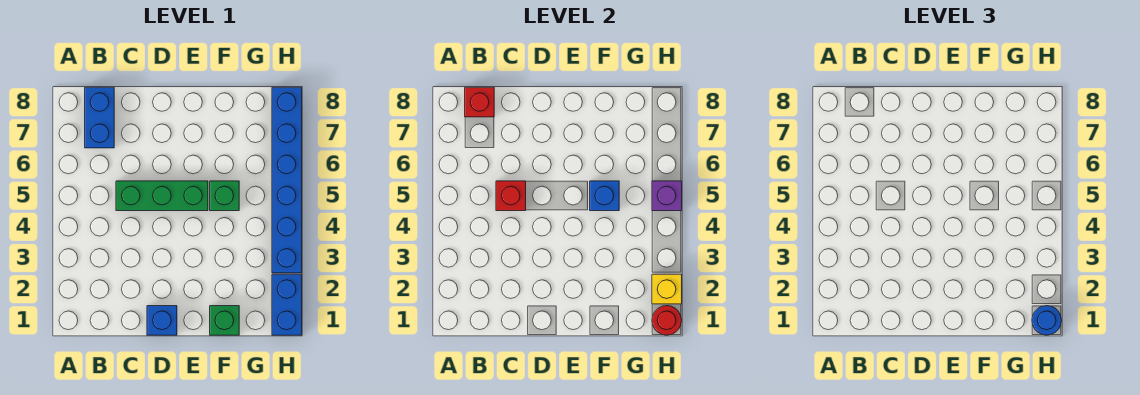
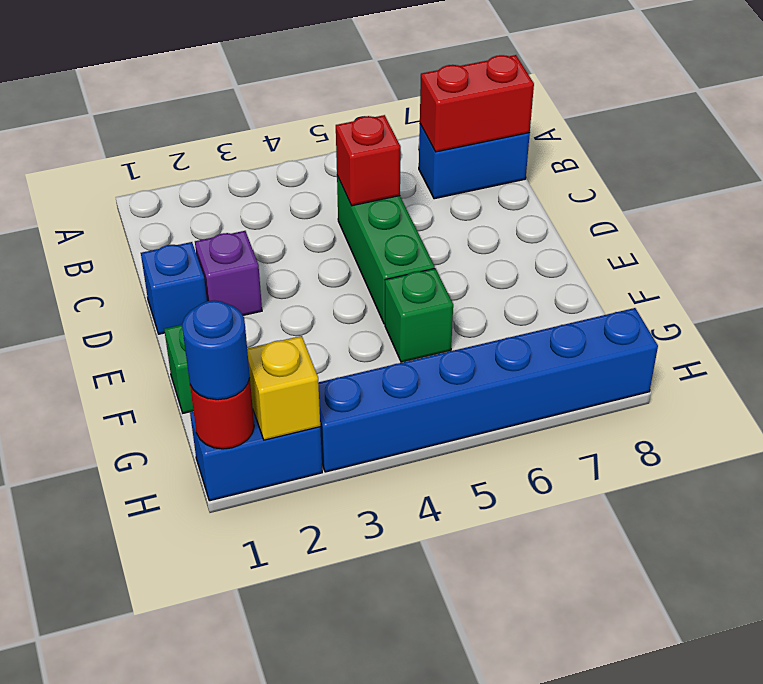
red brick B8 level 2 -> red brick B7:B8 level 2
blue brick F5 level 2 -> none
purple brick H5 level 2 -> purple brick D2 level 1

